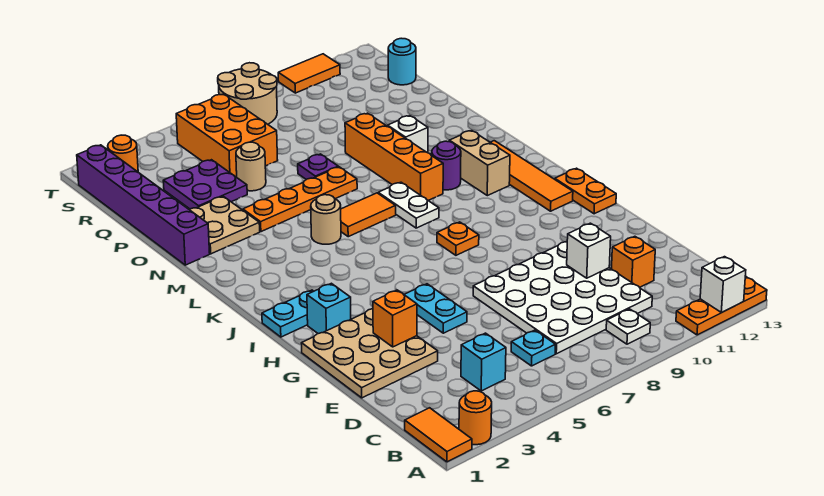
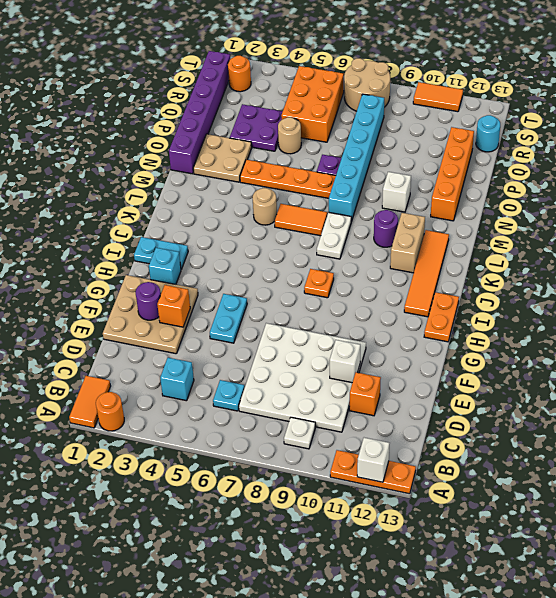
none -> purple round brick F2 level 2
orange brick L9:O9 level 1 -> orange brick N12:Q12 level 1
none -> cyan brick M8:R8 level 1

